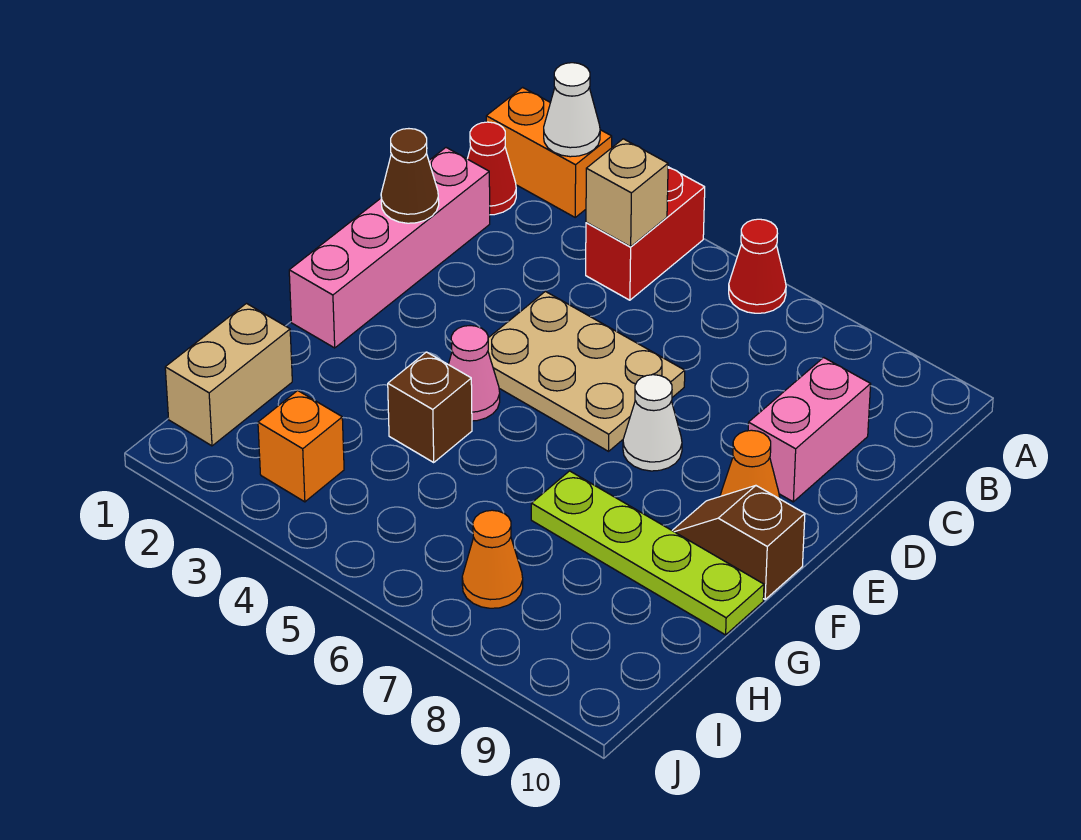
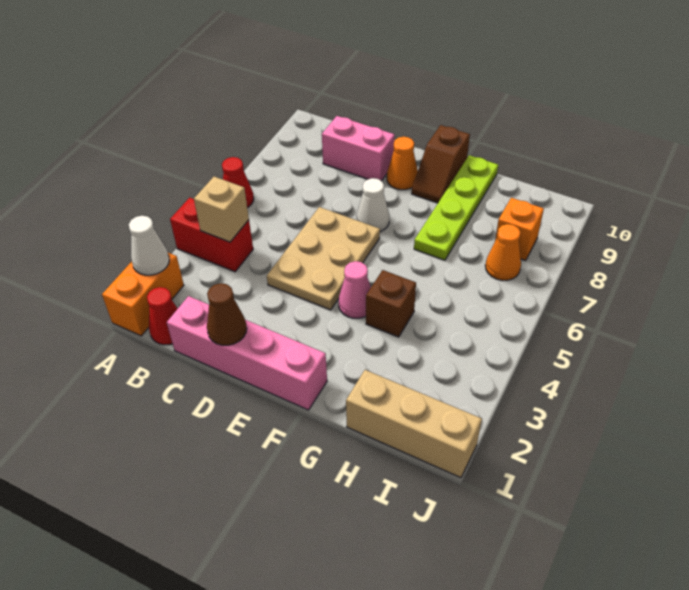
tan brick H1:I1 level 1 -> tan brick H1:J1 level 1
orange brick I3 level 1 -> orange brick I8 level 1

